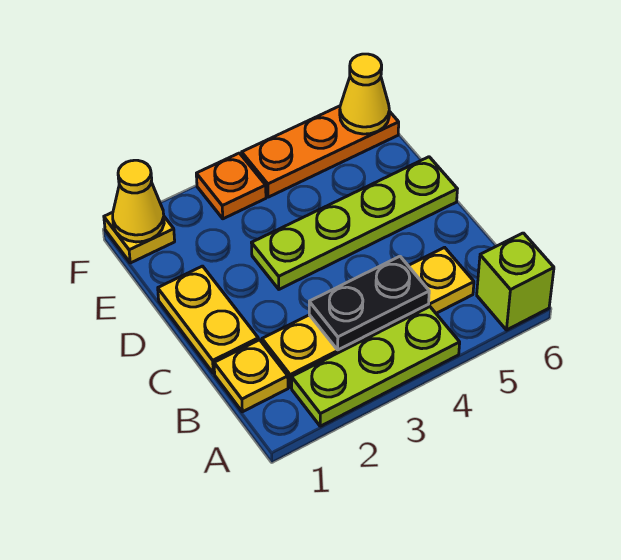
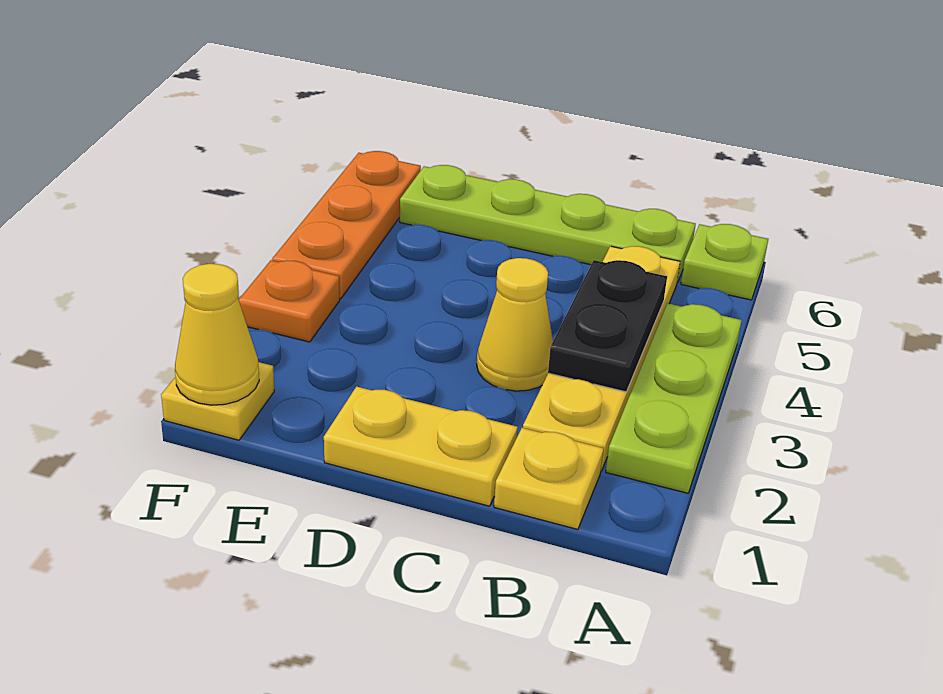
lime brick A6 level 1 -> lime plate A6 level 1
lime plate D3:D6 level 1 -> lime plate B6:E6 level 1
yellow cone F6 level 2 -> yellow cone C3 level 1

